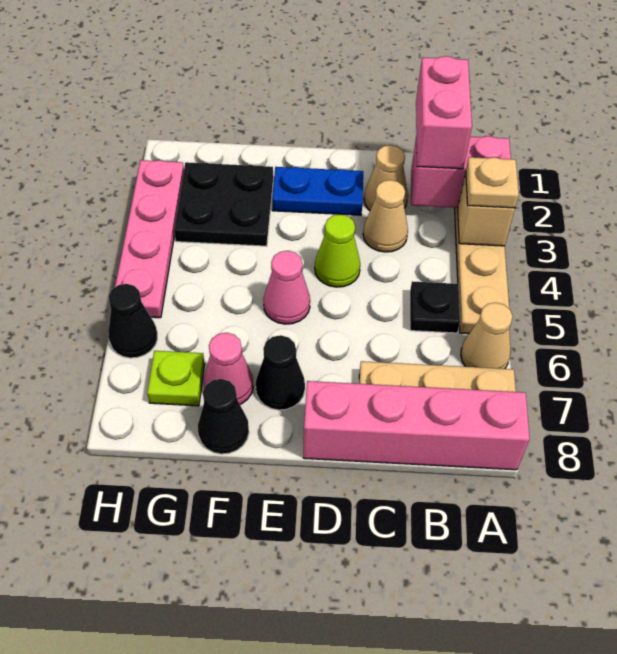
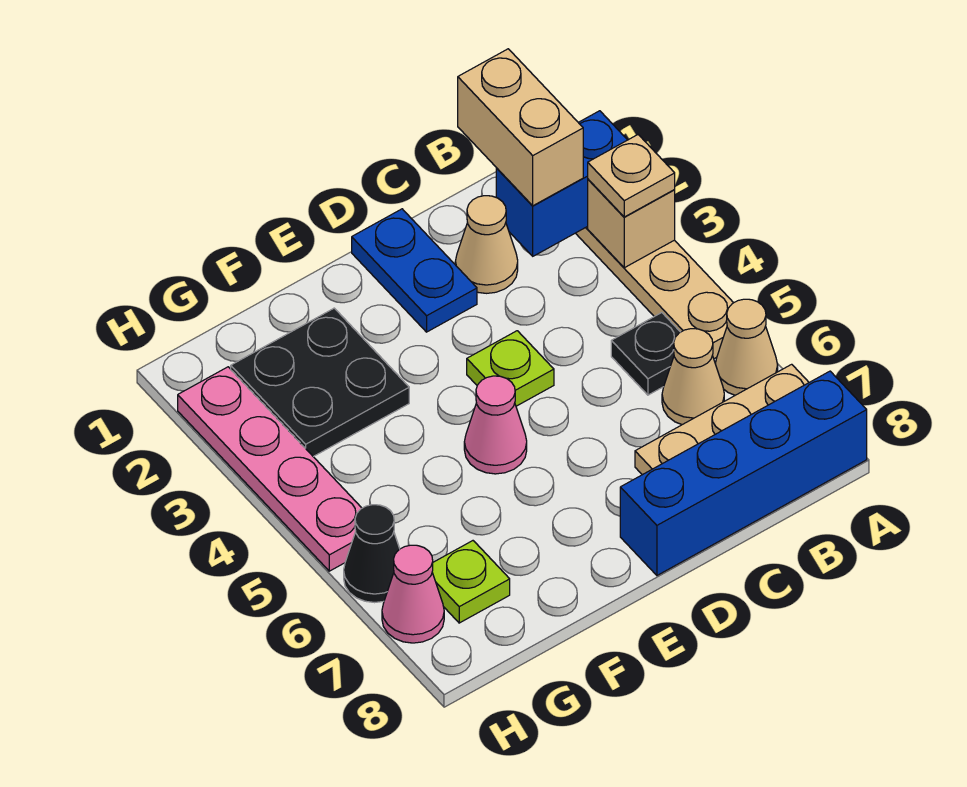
pink brick A2:B2 level 2 -> blue brick A2:B2 level 2
pink brick A8:D8 level 1 -> blue brick A8:D8 level 1
pink brick B1:B2 level 3 -> tan brick B1:B2 level 3
tan cone C3 level 1 -> tan cone B6 level 1
blue plate D2:E2 level 1 -> blue plate D1:D2 level 1
lime cone D4 level 1 -> lime plate D4 level 1
black cone E7 level 1 -> none
pink cone F7 level 1 -> pink cone H7 level 1
black cone F8 level 1 -> none

